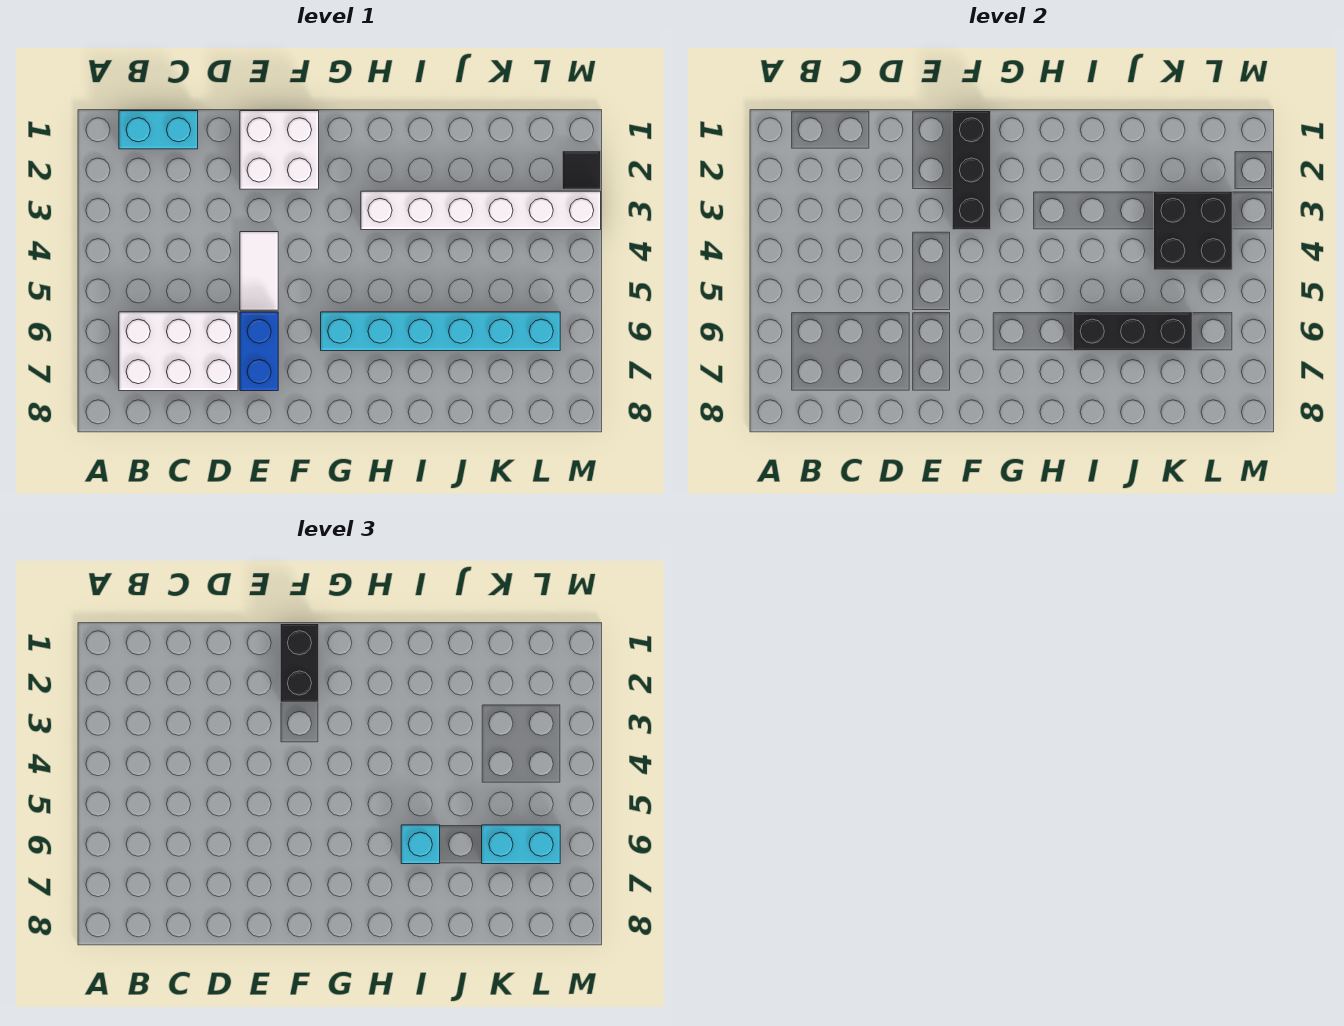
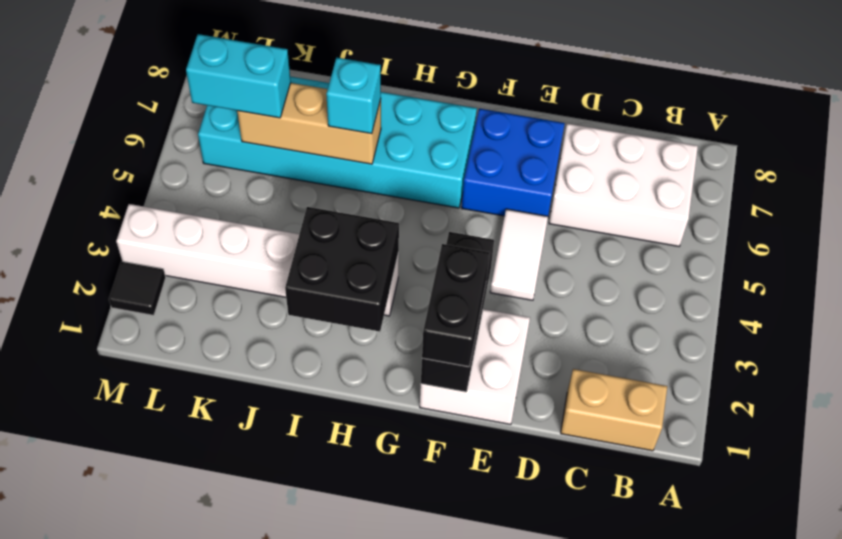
cyan brick B1:C1 level 1 -> tan brick B1:C1 level 1
blue brick E6:E7 level 1 -> blue brick E6:F7 level 1
cyan brick G6:L6 level 1 -> cyan brick G6:L7 level 1
black brick I6:K6 level 2 -> tan brick I6:K6 level 2
black brick K3:L4 level 2 -> black brick H2:I3 level 2

